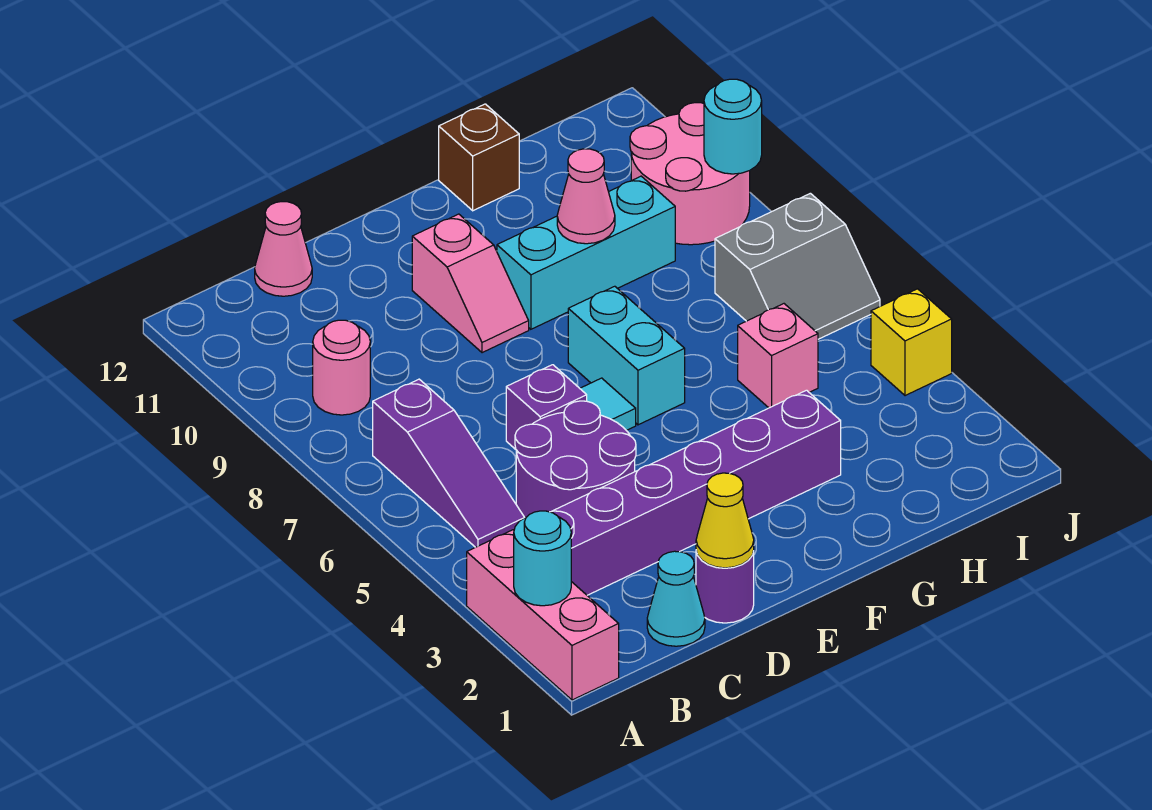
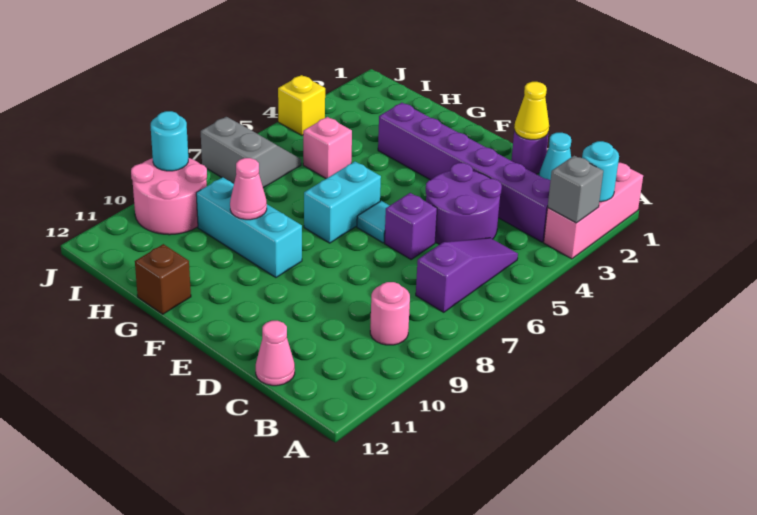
none -> grey brick A3 level 2
pink slope E9:E10 level 1 top 10 -> none

